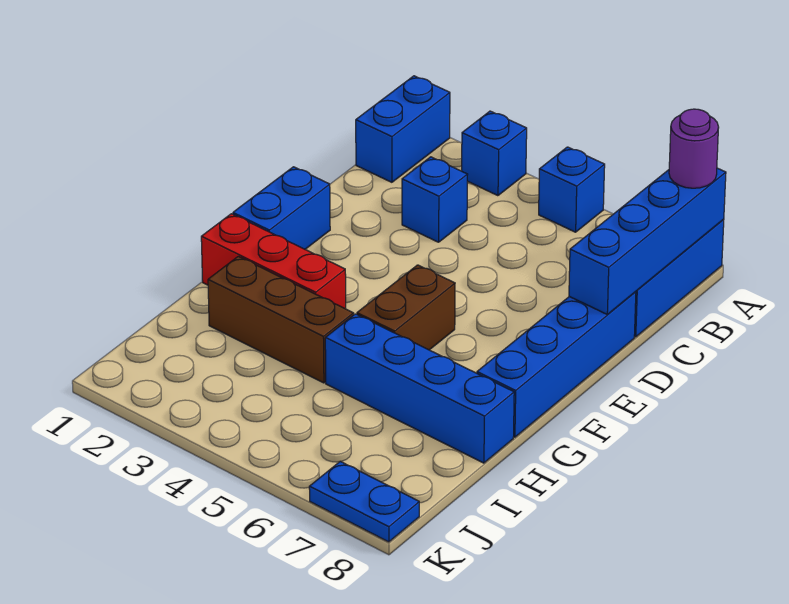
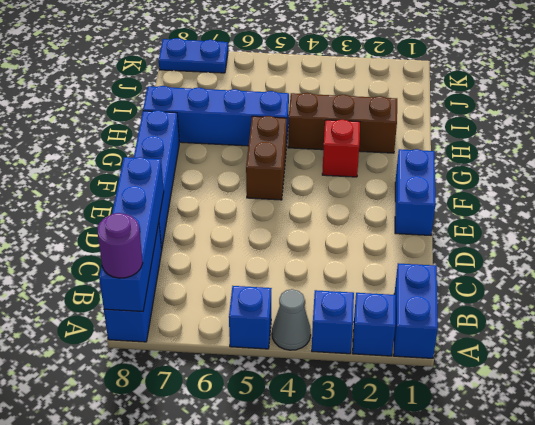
none -> grey cone A4 level 1
blue brick C3 level 1 -> blue brick A2 level 1
red brick G1:G3 level 1 -> red brick G3 level 1

